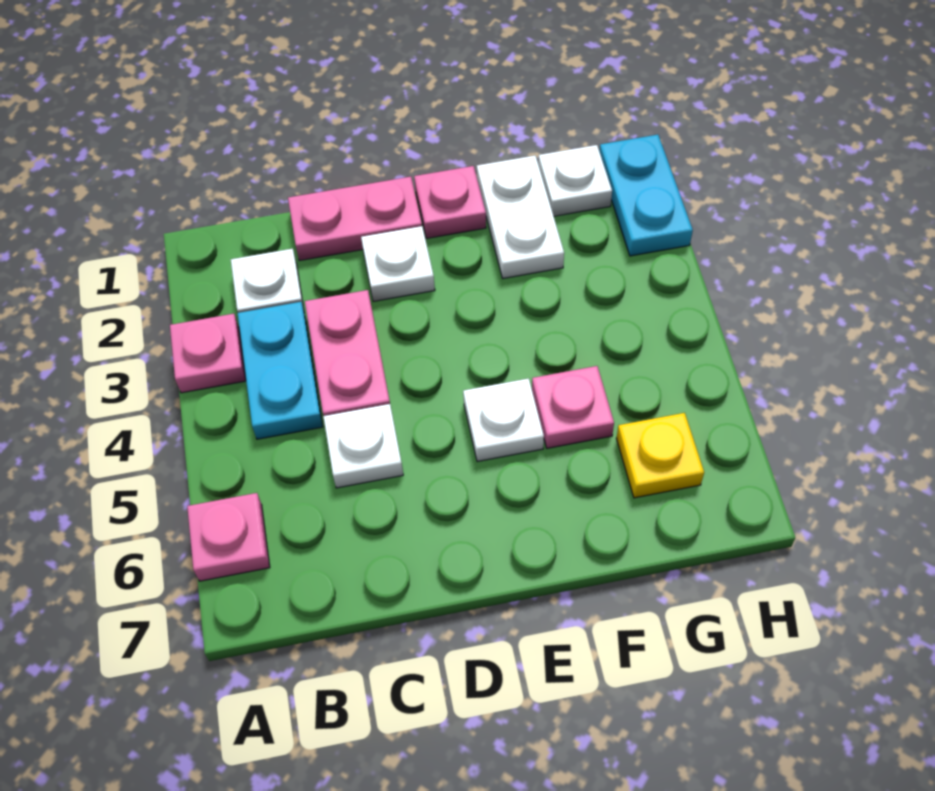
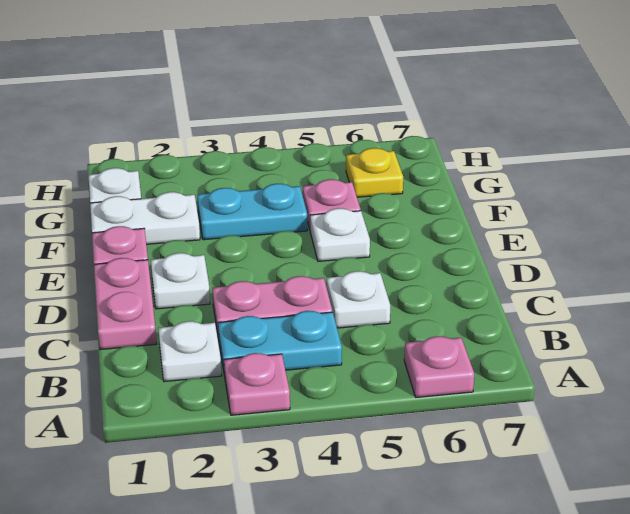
cyan plate H1:H2 level 1 -> cyan plate F3:F4 level 1

